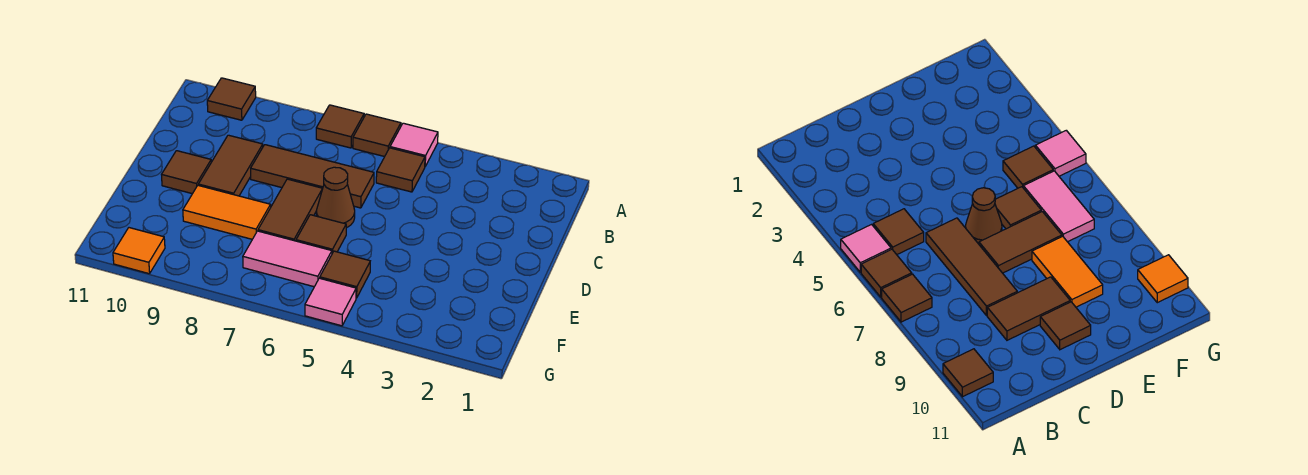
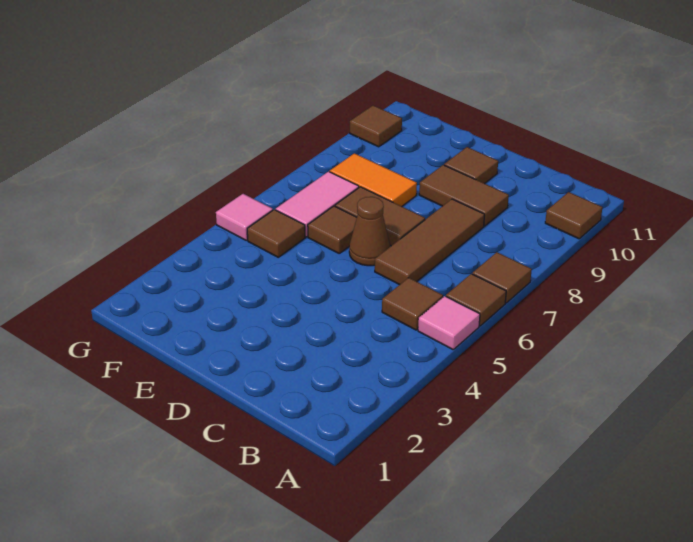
orange tile E8:E9 level 1 -> orange tile E8:F8 level 1
orange tile G10 level 1 -> brown tile G10 level 1

